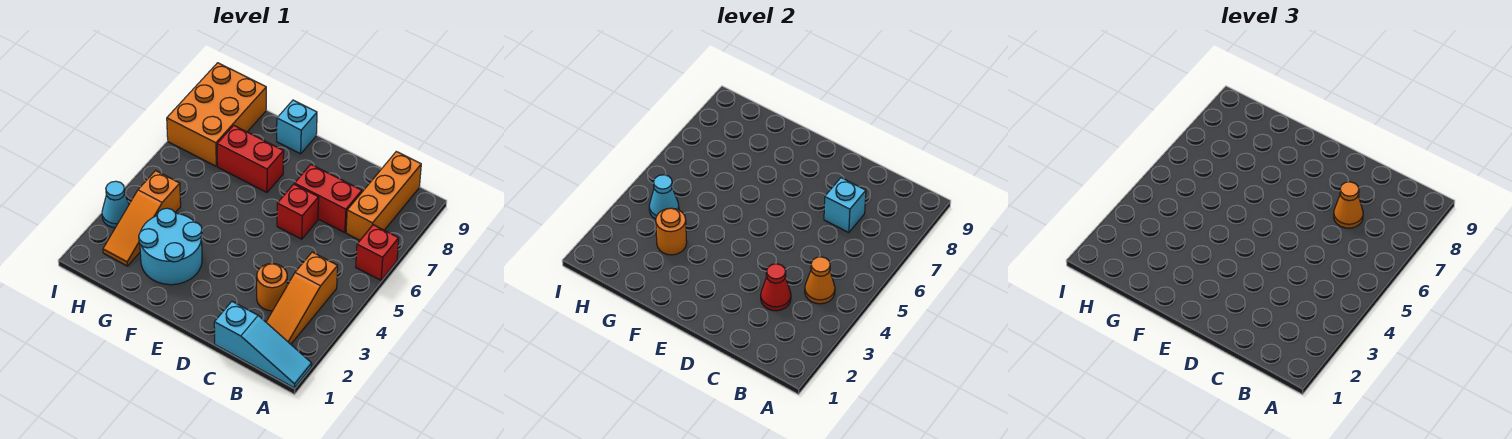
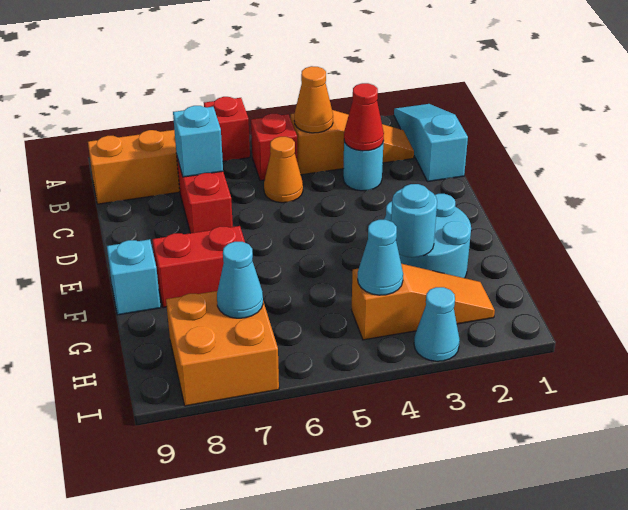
orange round brick C3 level 1 -> cyan round brick C3 level 1
orange cone C7 level 3 -> orange cone C5 level 1
red brick D6 level 1 -> red brick B5 level 1
red brick F7:G7 level 1 -> red brick F7:F8 level 1
orange round brick G3 level 2 -> cyan round brick G3 level 2
orange brick H7:I9 level 1 -> orange brick H7:I8 level 1
none -> cyan cone H7 level 2

